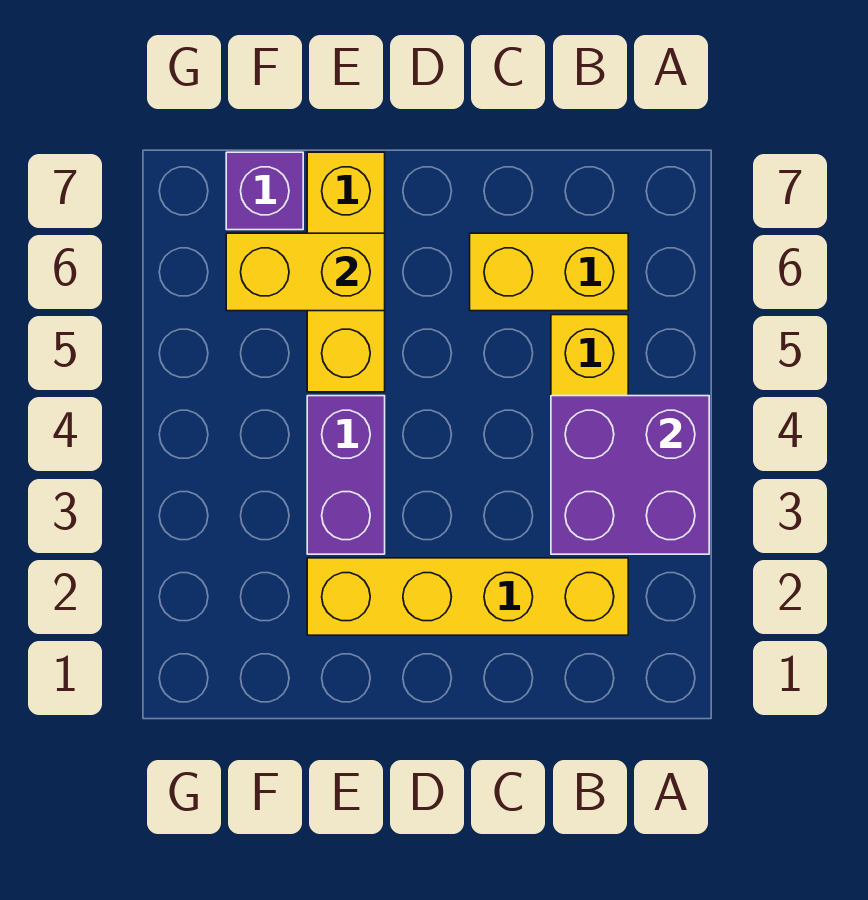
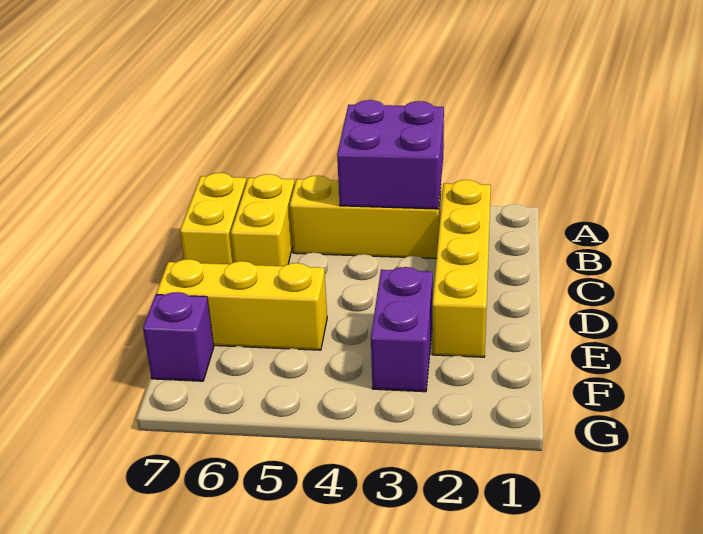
purple brick E3:E4 level 1 -> purple brick E3:F3 level 1
yellow brick E6:F6 level 2 -> yellow brick B7:C7 level 1

